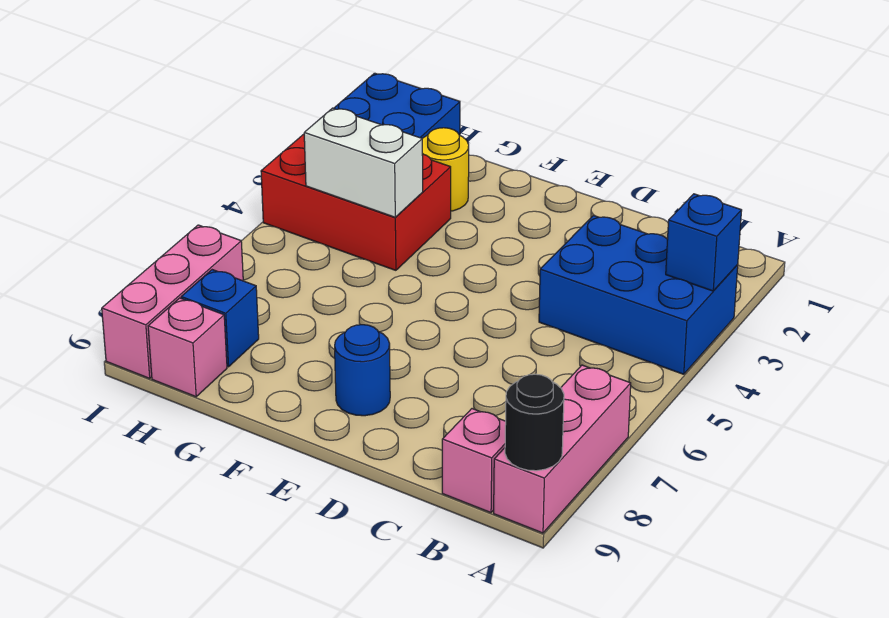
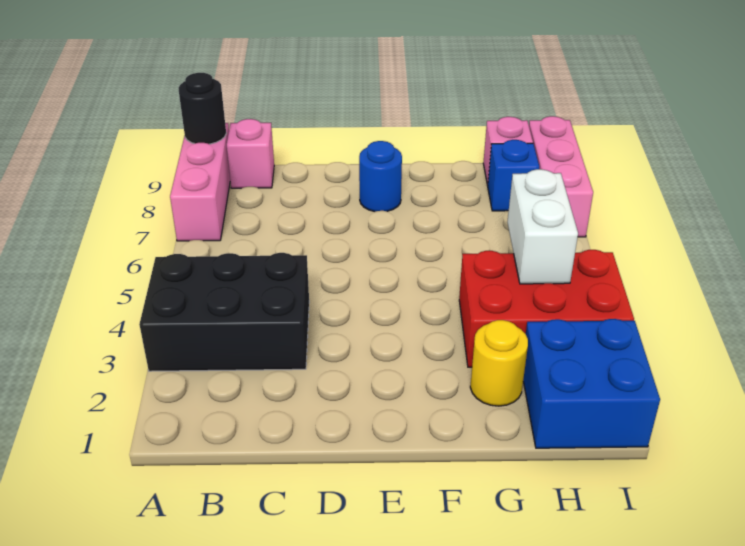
blue brick A3:C4 level 1 -> black brick A3:C4 level 1
blue brick A3 level 2 -> none
white brick G4:H4 level 2 -> white brick H4:H5 level 2

